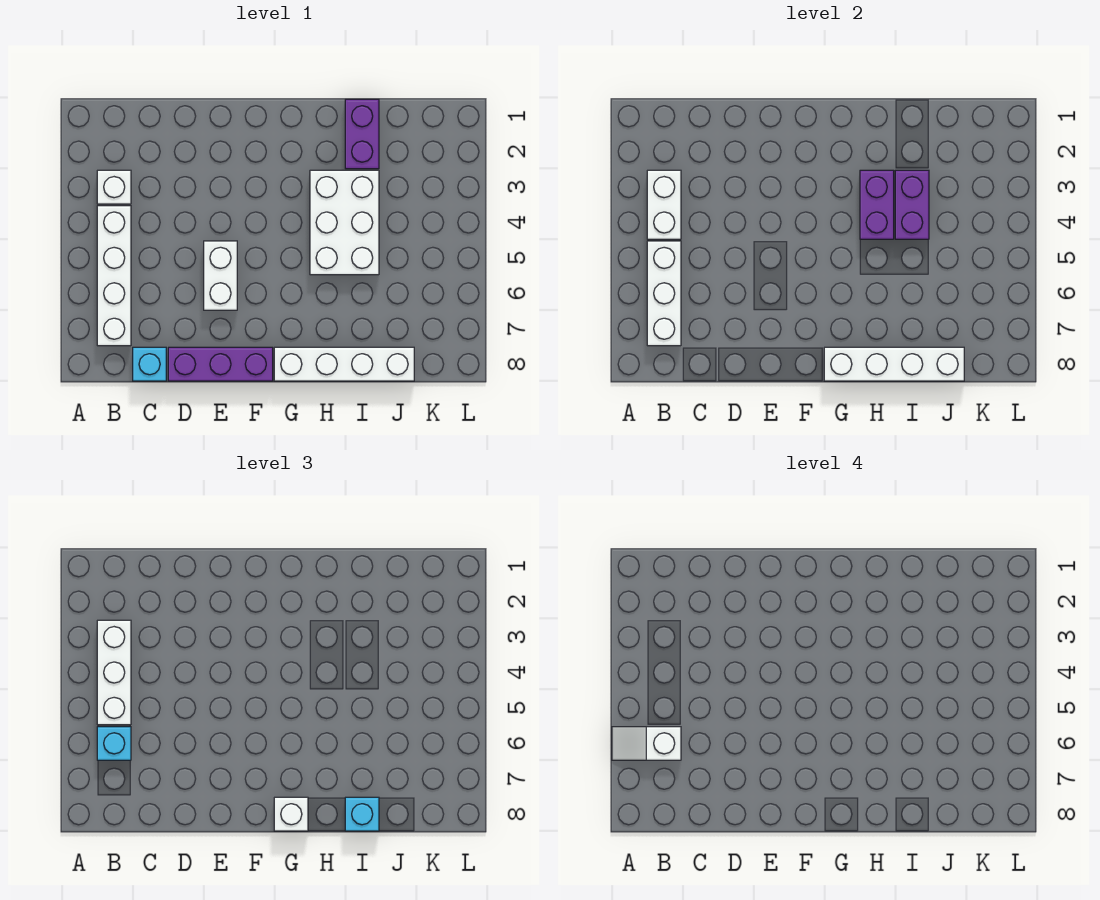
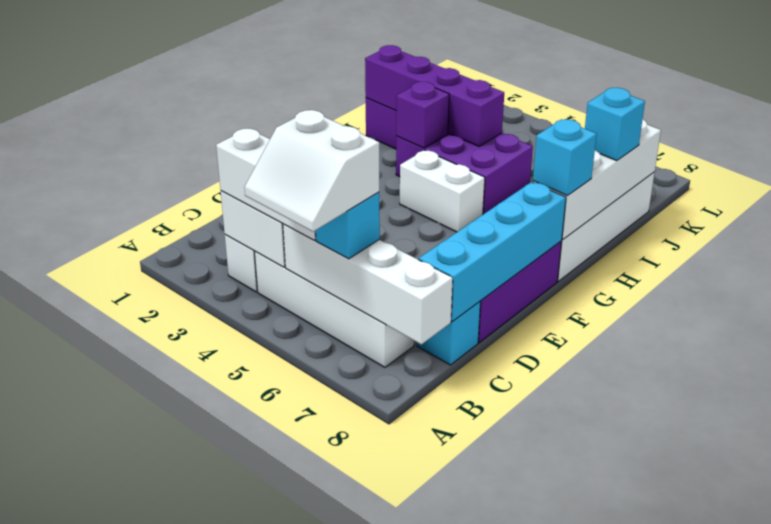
white slope A6:B6 level 4 top B -> white slope A5:B6 level 4 top B
white brick B5:B7 level 2 -> white brick B5:B8 level 2
none -> cyan brick C8:F8 level 2
white brick E5:E6 level 1 -> white brick G4:G5 level 1
white brick G8 level 3 -> cyan brick G8 level 3
white brick H3:I5 level 1 -> purple brick H3:I5 level 1
purple brick H3:H4 level 2 -> purple brick H3 level 2
purple brick I3:I4 level 2 -> purple brick I1:I4 level 2

